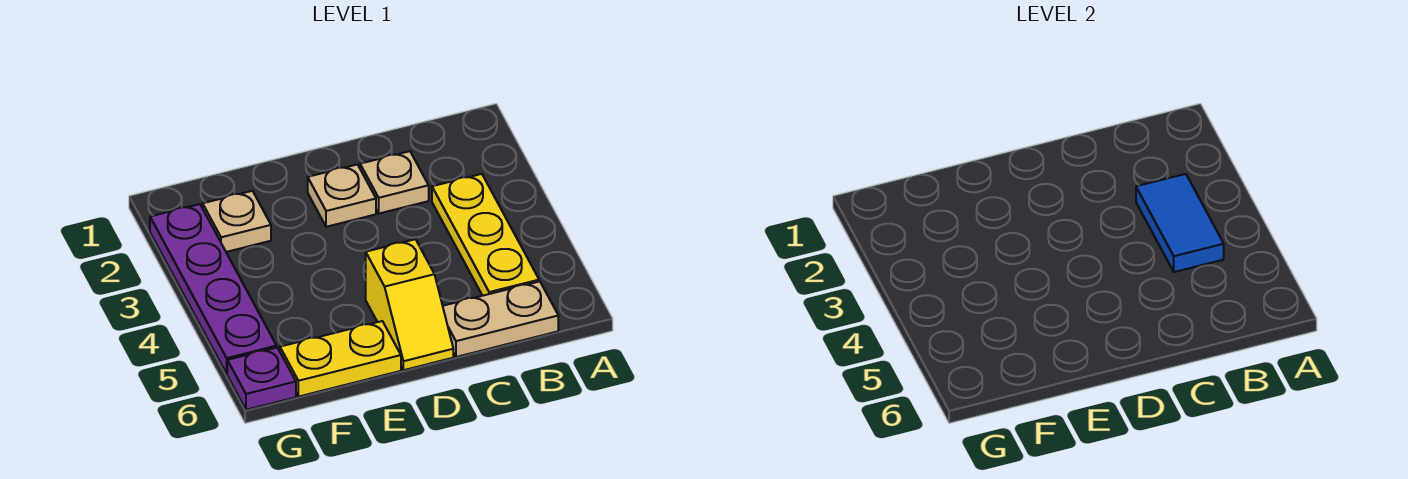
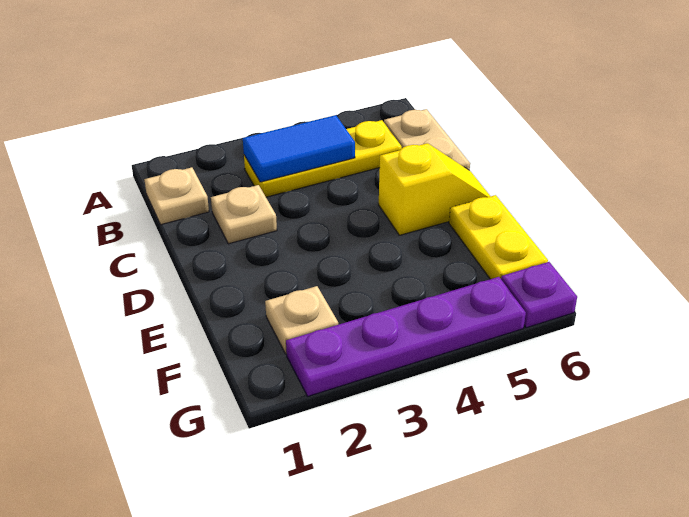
tan plate D2 level 1 -> tan plate B1 level 1

